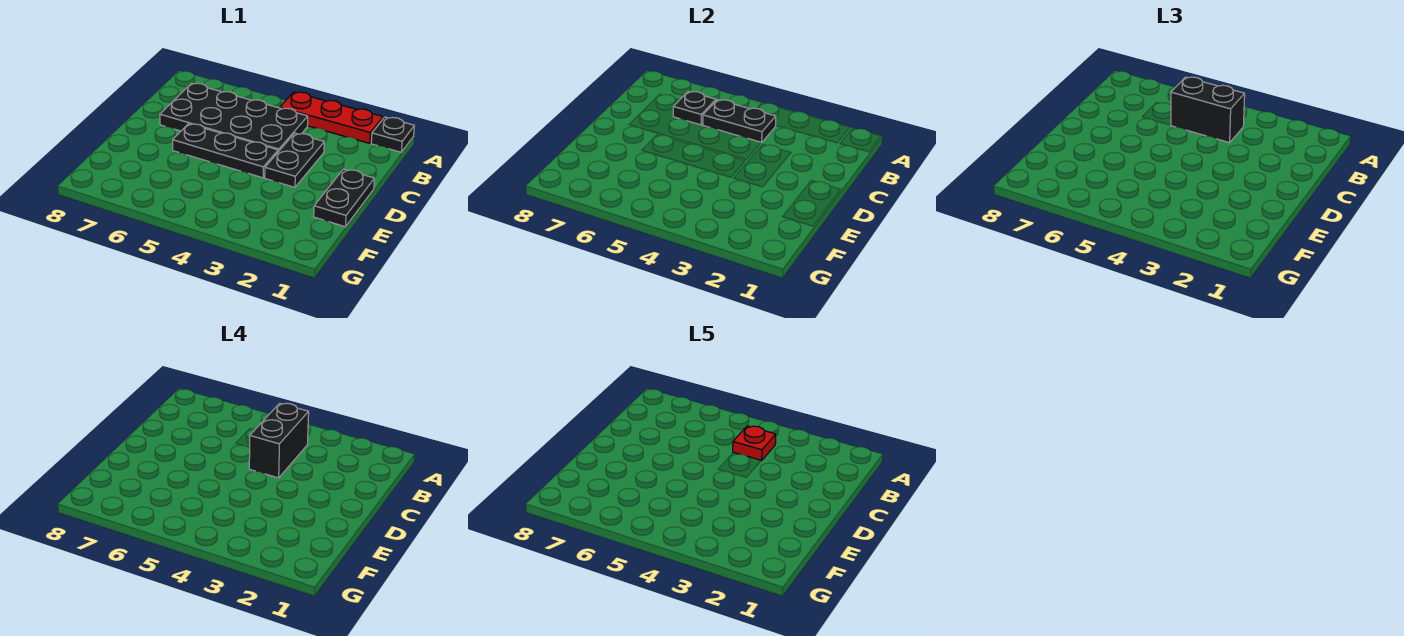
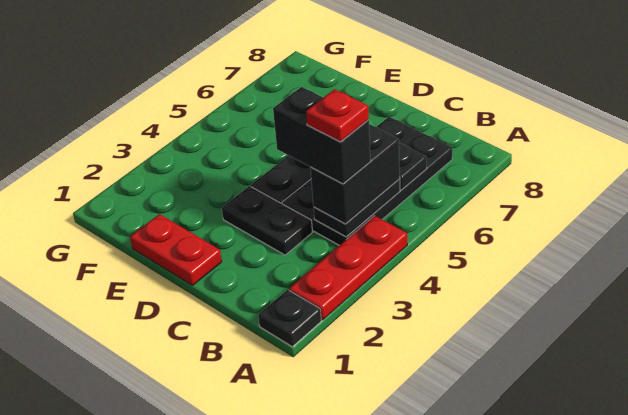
black plate D1:E1 level 1 -> red plate D1:E1 level 1

